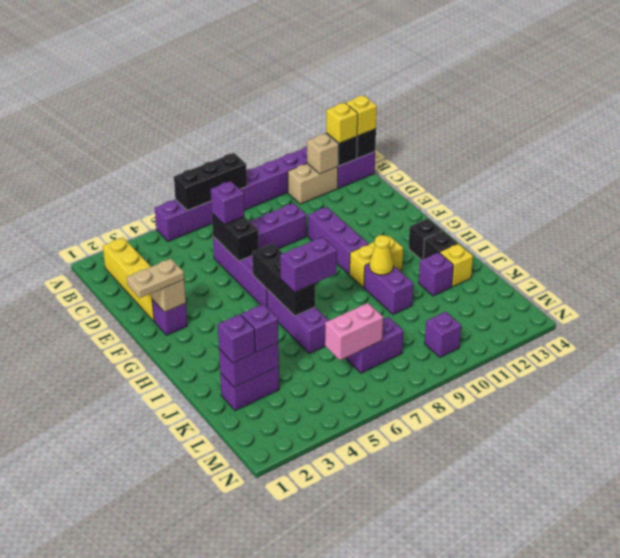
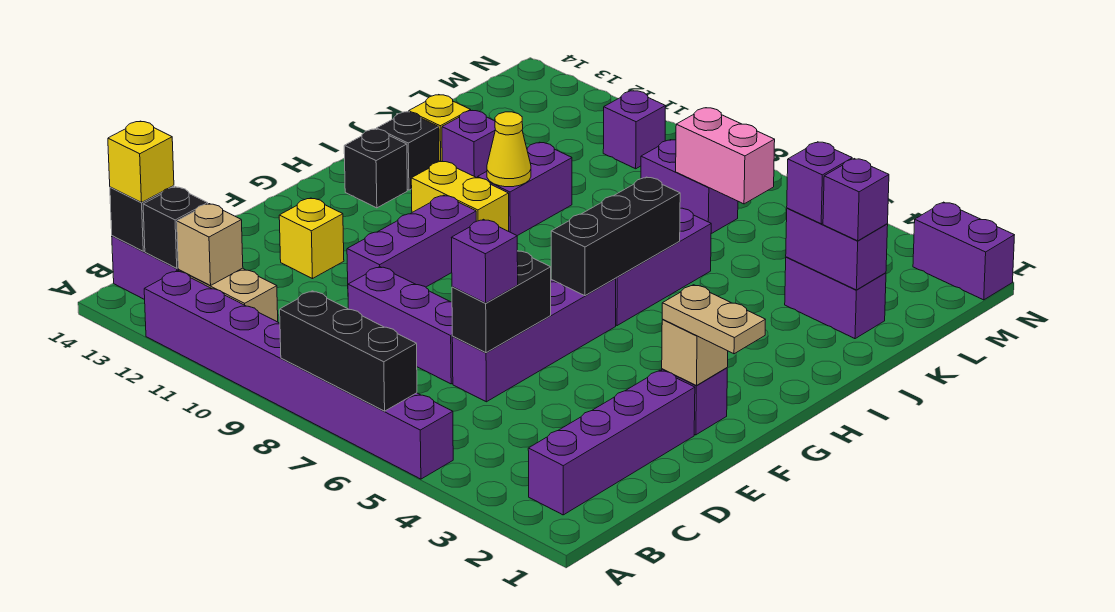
yellow brick B2:E2 level 1 -> purple brick B2:E2 level 1
yellow brick B13 level 3 -> yellow brick E12 level 1
purple brick I6:I7 level 3 -> purple brick N1:N2 level 1

